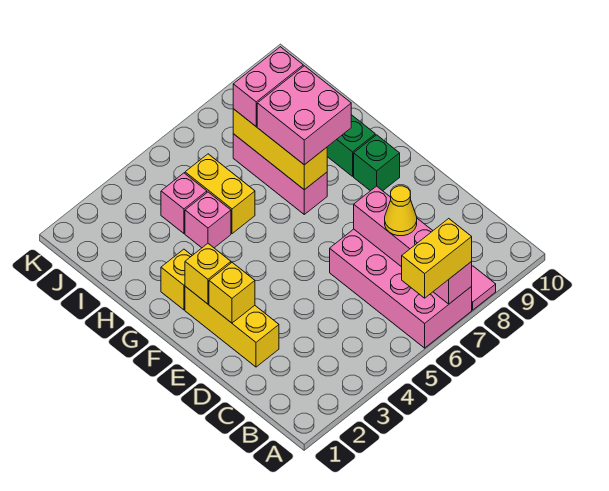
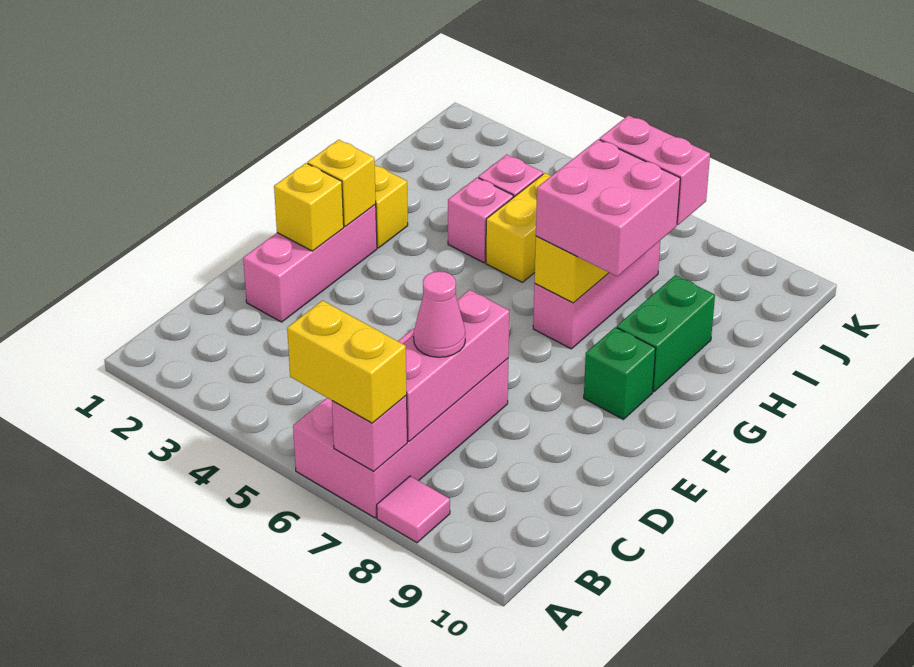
yellow cone C7 level 3 -> pink cone C7 level 3
yellow brick D2:F2 level 1 -> pink brick D2:F2 level 1

